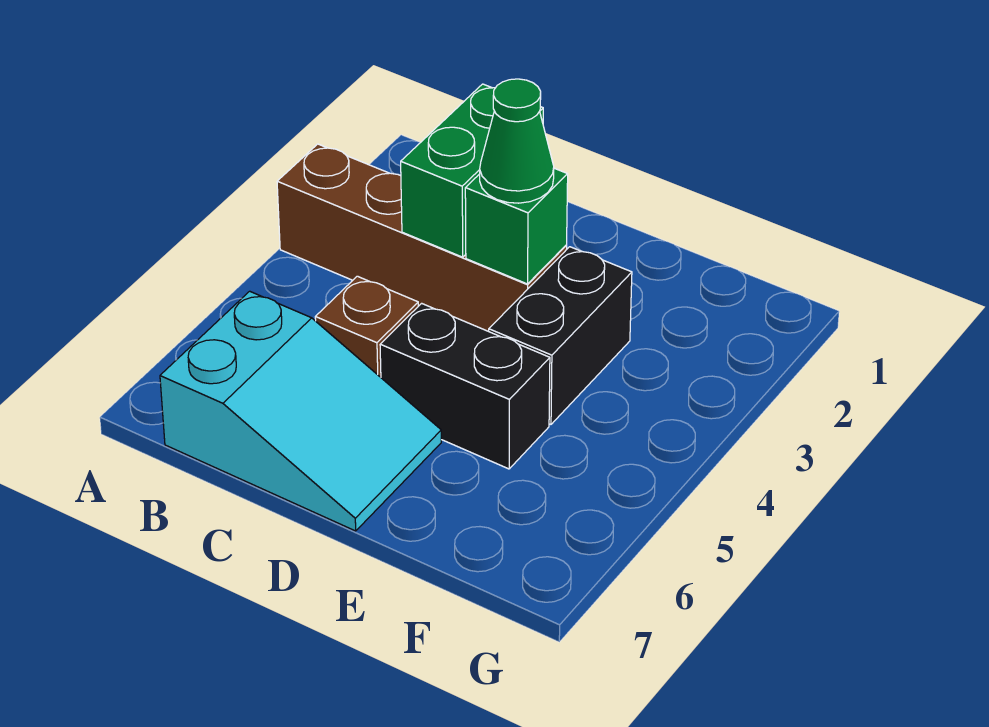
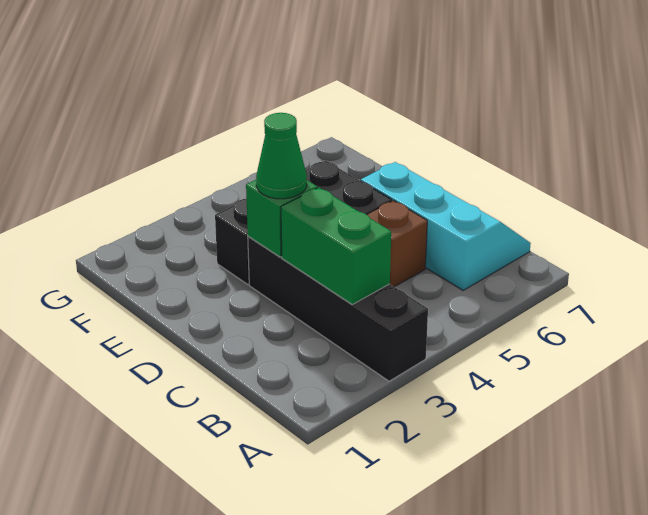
brown brick A3:D3 level 1 -> black brick A3:D3 level 1
cyan slope B6:D7 level 1 top B -> cyan slope B6:D7 level 1 top 6
green brick C2:C3 level 2 -> green brick B3:C3 level 2

